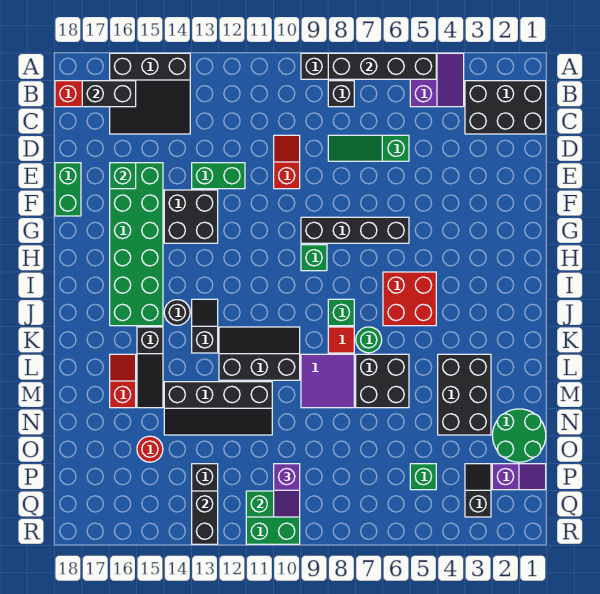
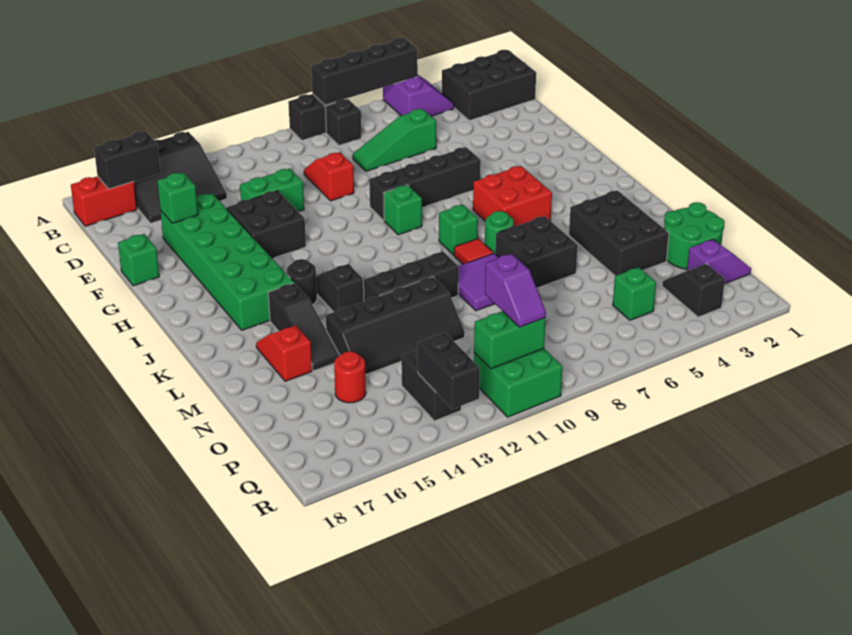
green brick E18:F18 level 1 -> green brick F18 level 1

